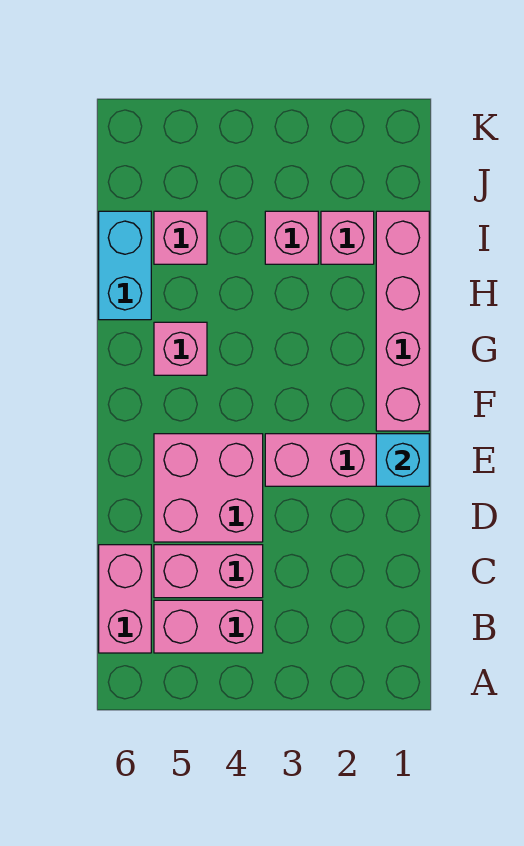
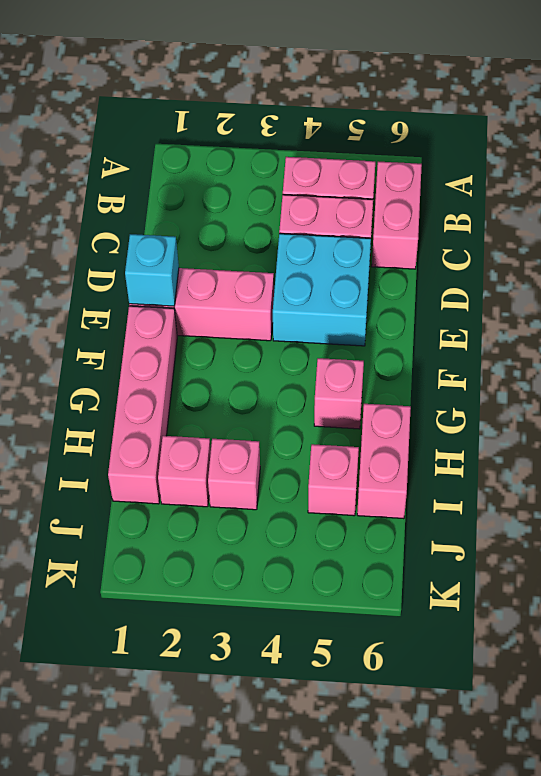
pink brick D4:E5 level 1 -> cyan brick D4:E5 level 1
cyan brick H6:I6 level 1 -> pink brick H6:I6 level 1

